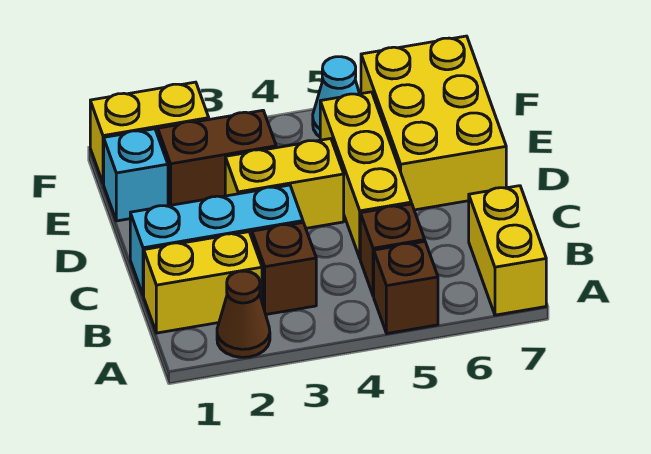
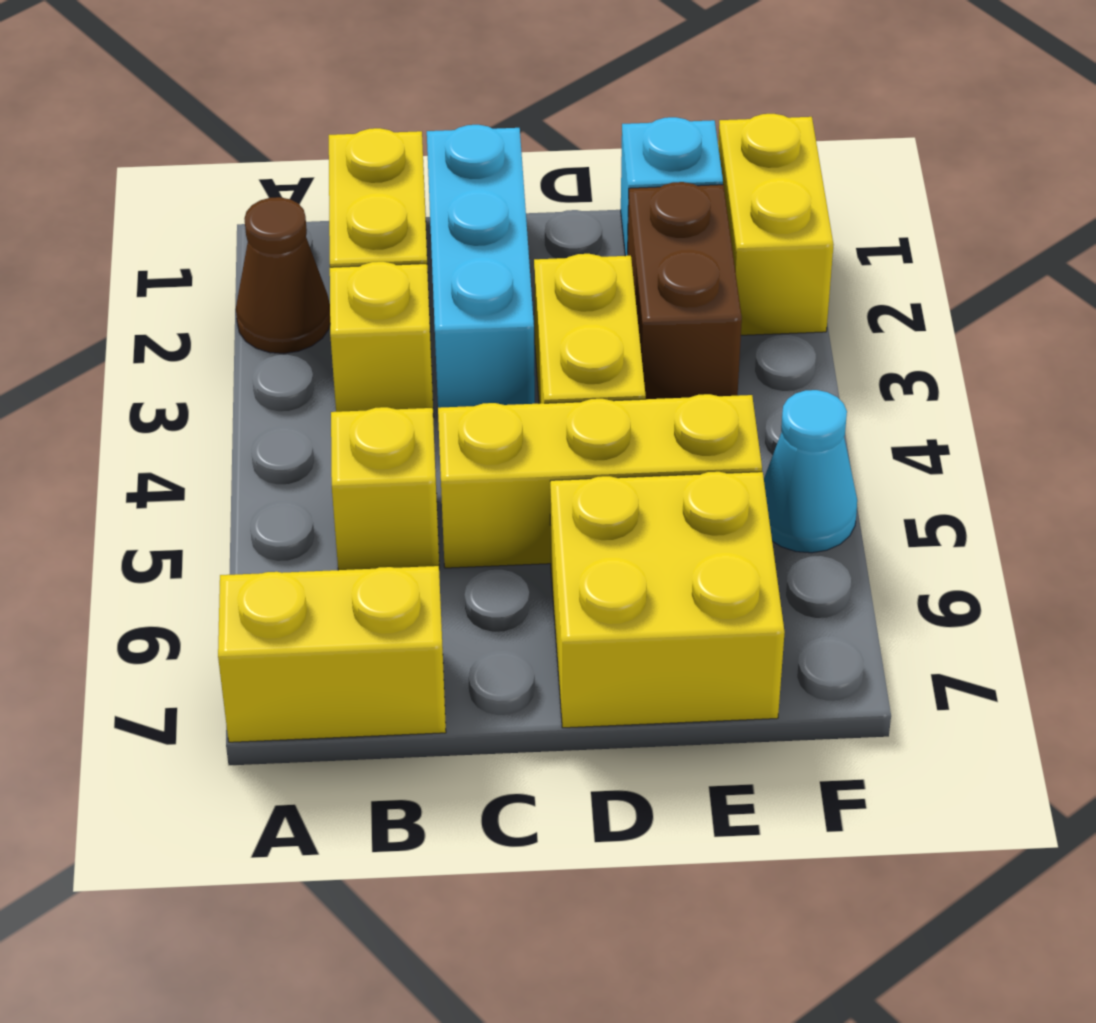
brown brick A5 level 1 -> none
brown brick B3 level 1 -> yellow brick B3 level 1
brown brick B5 level 1 -> yellow brick B5 level 1
yellow brick D6:F7 level 1 -> yellow brick D6:E7 level 1

